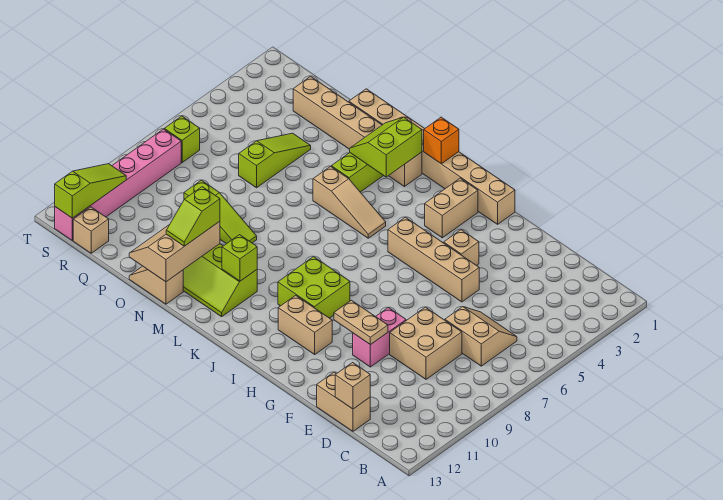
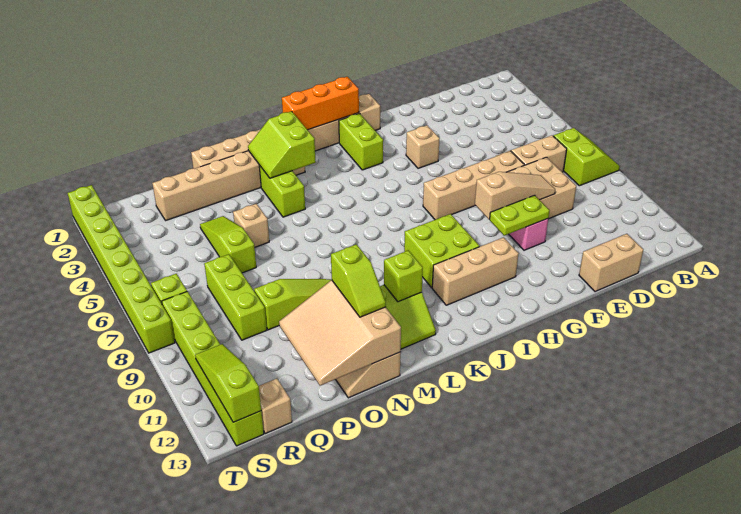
none -> lime slope A7:B8 level 1 top B
tan brick D13 level 2 -> tan brick O5 level 1
tan brick F5:I5 level 1 -> tan brick E7:H7 level 1
tan plate F10:G10 level 2 -> lime plate F10:G10 level 2
tan brick H11:I11 level 1 -> tan brick H11:J11 level 1
tan brick I2:I3 level 1 -> lime brick I2:I3 level 1
orange brick K1 level 2 -> orange brick I1:K1 level 2
tan slope K5:M5 level 1 top M -> tan slope E9:G9 level 2 top G
tan slope N11:O13 level 2 top N -> tan slope N11:P13 level 2 top N
none -> lime brick Q7:Q9 level 1
pink brick S8:S13 level 1 -> lime brick S8:S13 level 1
none -> lime brick T1:T8 level 1

